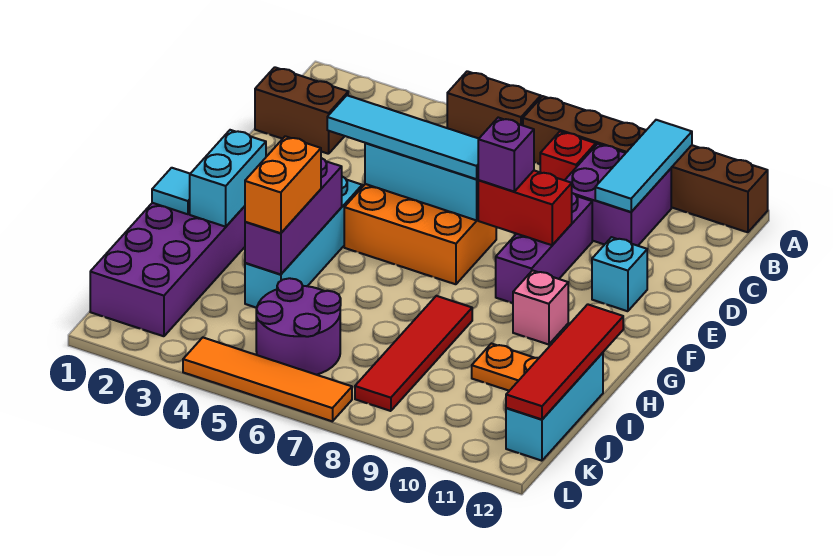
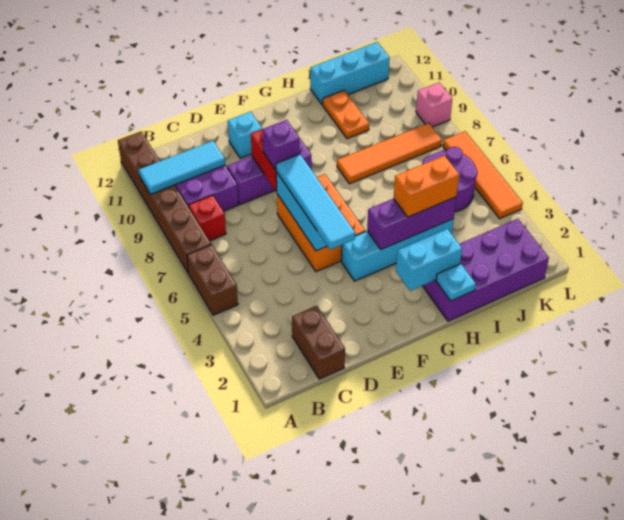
pink brick G10 level 1 -> pink brick L9 level 1
cyan tile H1 level 2 -> cyan plate H1 level 2
red tile H8:K8 level 1 -> orange tile H8:K8 level 1
red tile H12:K12 level 2 -> none

